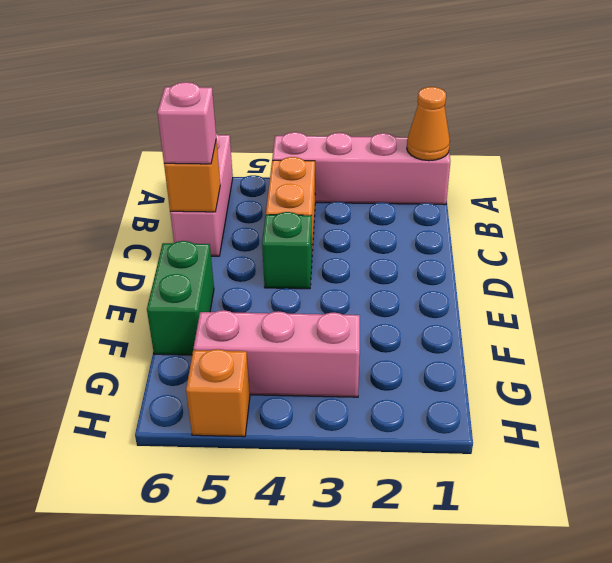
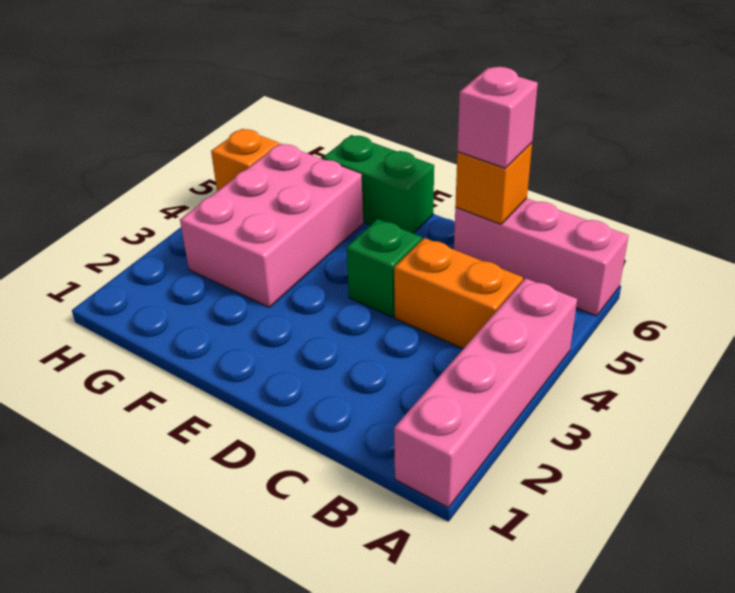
orange cone A1 level 2 -> none
pink brick G3:G5 level 1 -> pink brick F3:G5 level 1

